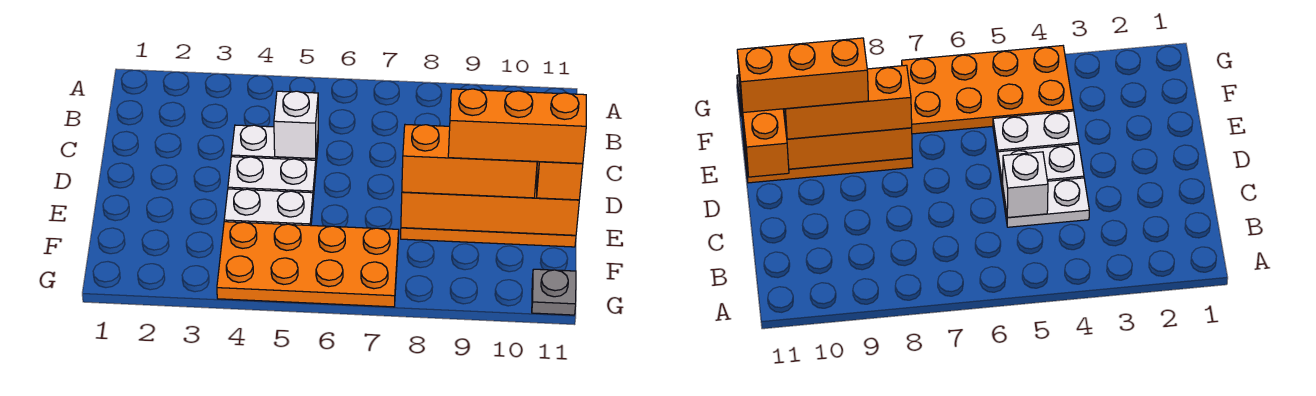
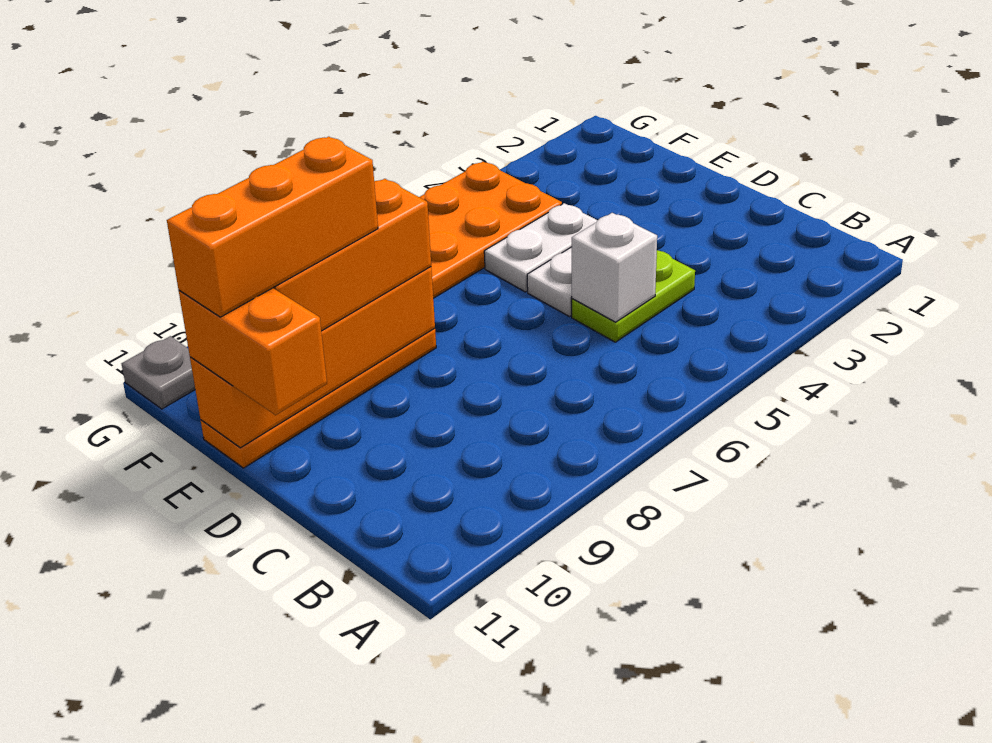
white plate C4:C5 level 1 -> lime plate C4:C5 level 1

